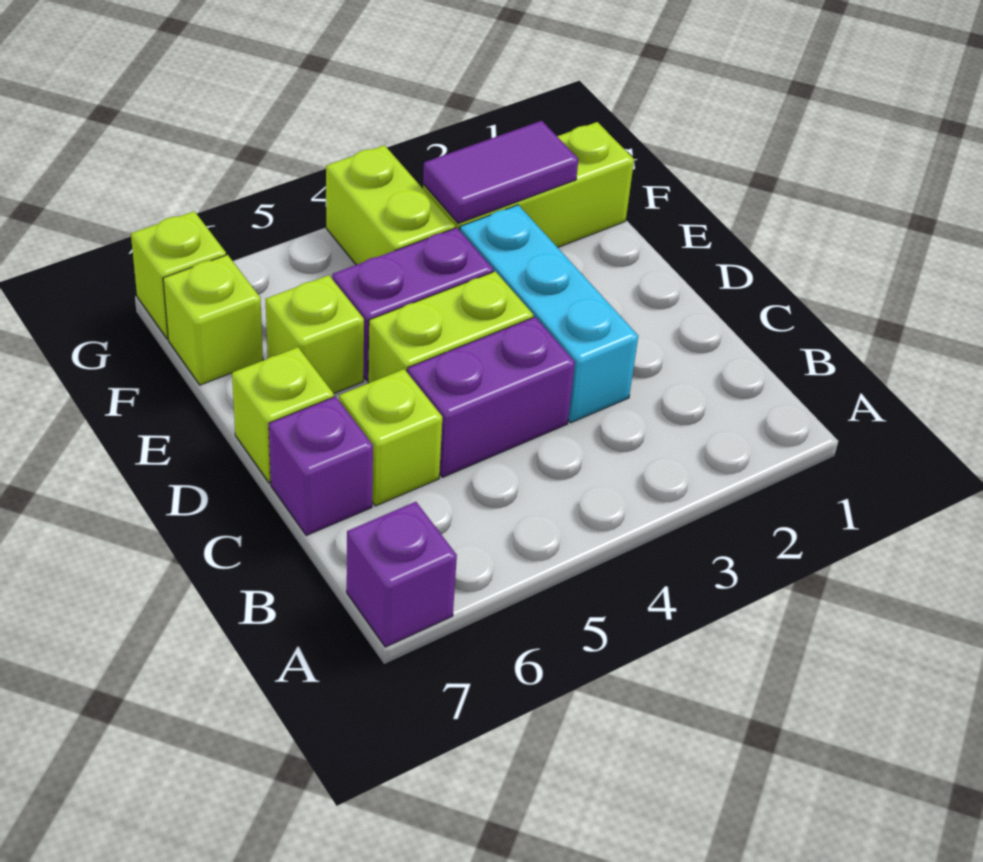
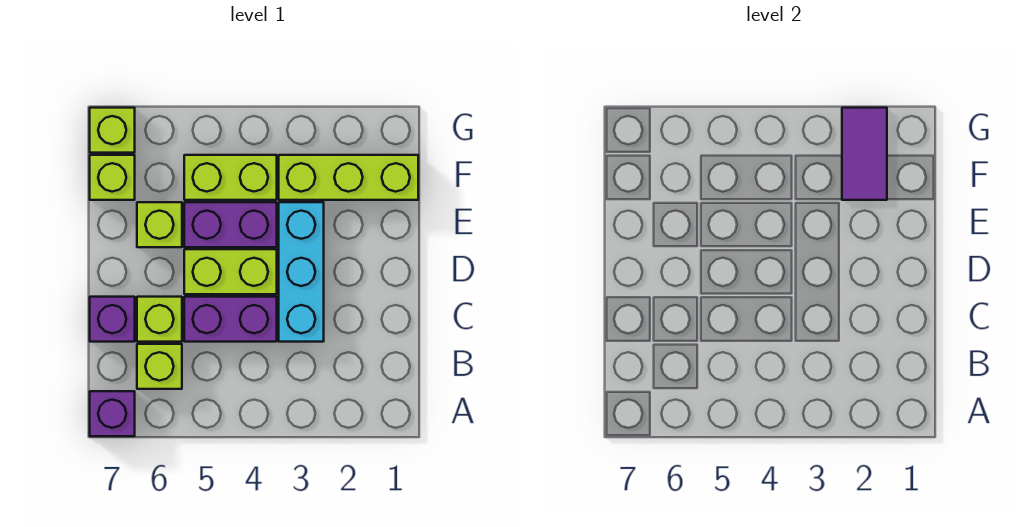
lime brick D7 level 1 -> lime brick B6 level 1
purple tile F2:F3 level 2 -> purple tile F2:G2 level 2
lime brick F4:G4 level 1 -> lime brick F4:F5 level 1

